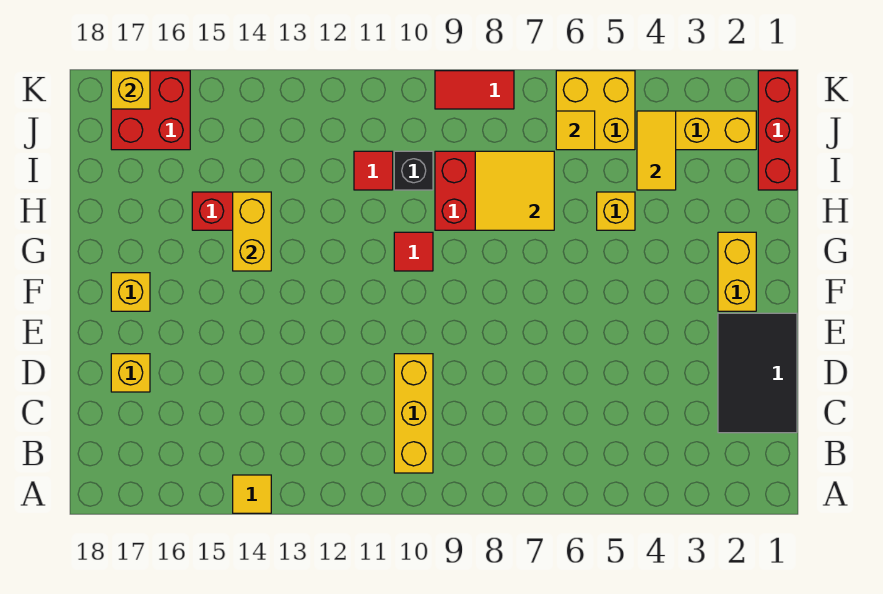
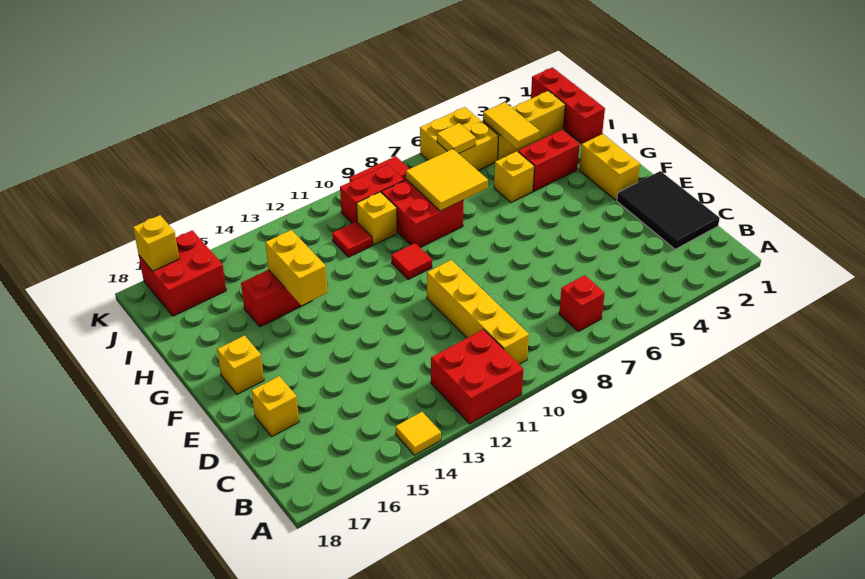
none -> red brick A11:B12 level 1
none -> red brick B7 level 1
yellow brick B10:D10 level 1 -> yellow brick B10:E10 level 1
none -> red brick H3:H4 level 1
black brick I10 level 1 -> yellow brick I10 level 1
none -> red brick J9:J10 level 1

